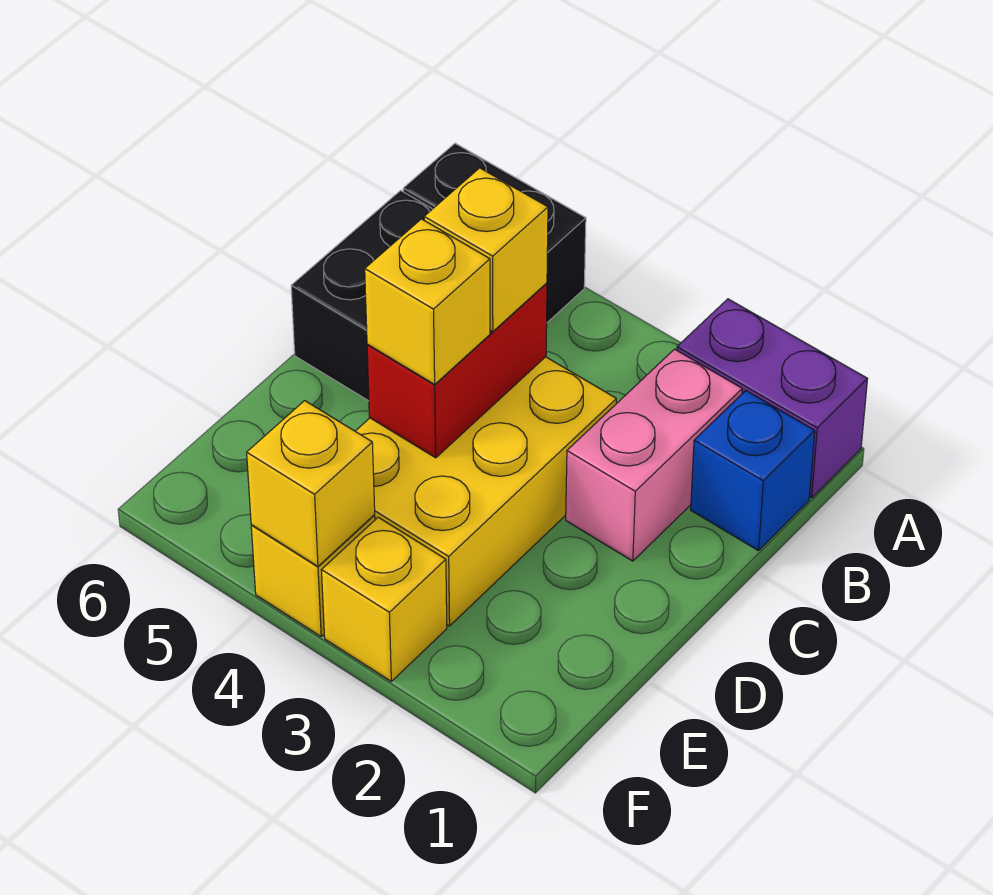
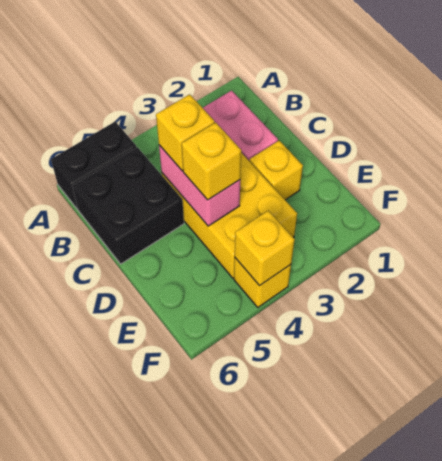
purple brick A1:A2 level 1 -> none
blue brick B1 level 1 -> none
red brick C4:D4 level 2 -> pink brick C4:D4 level 2
yellow brick F3 level 1 -> yellow brick D2 level 1

